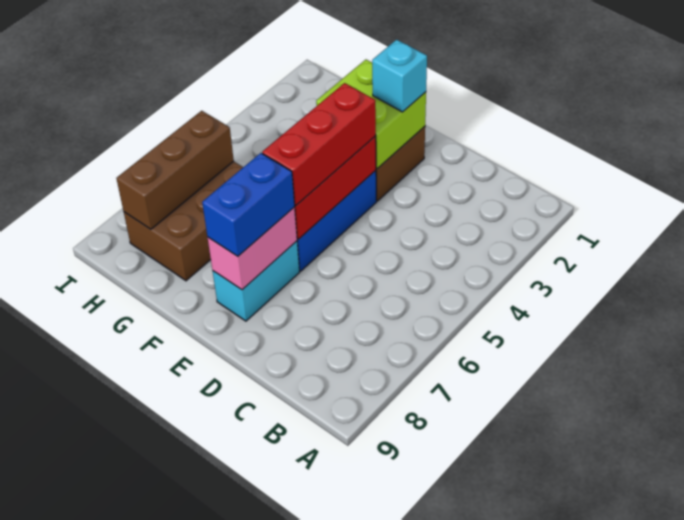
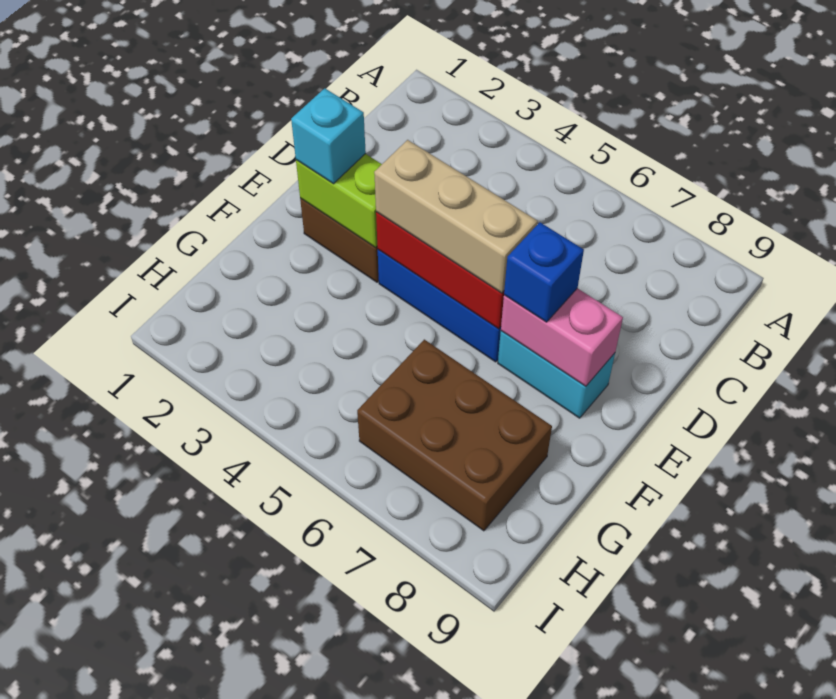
lime brick E2:F3 level 2 -> lime brick E2:E3 level 2
red brick E4:E6 level 3 -> tan brick E4:E6 level 3
blue brick E7:E8 level 3 -> blue brick E7 level 3
brown brick H6:H8 level 2 -> none

